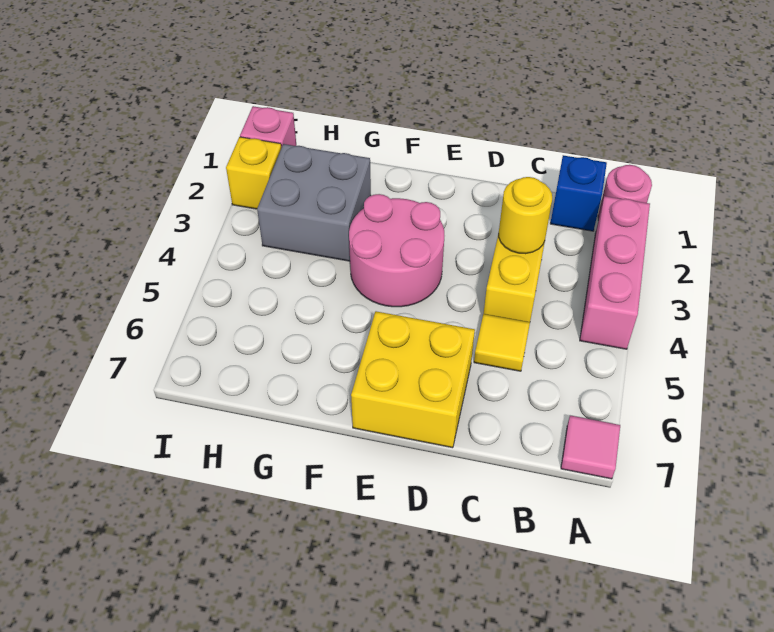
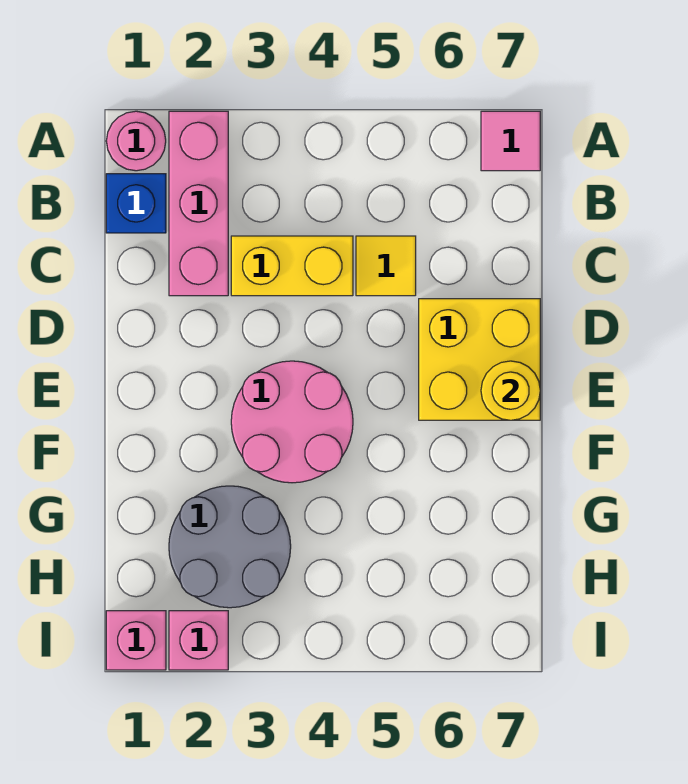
pink brick A2:A4 level 1 -> pink brick A2:C2 level 1
yellow round brick C3 level 2 -> yellow round brick E7 level 2
grey brick G2:H3 level 1 -> grey round brick G2:H3 level 1
yellow brick I2 level 1 -> pink brick I2 level 1

